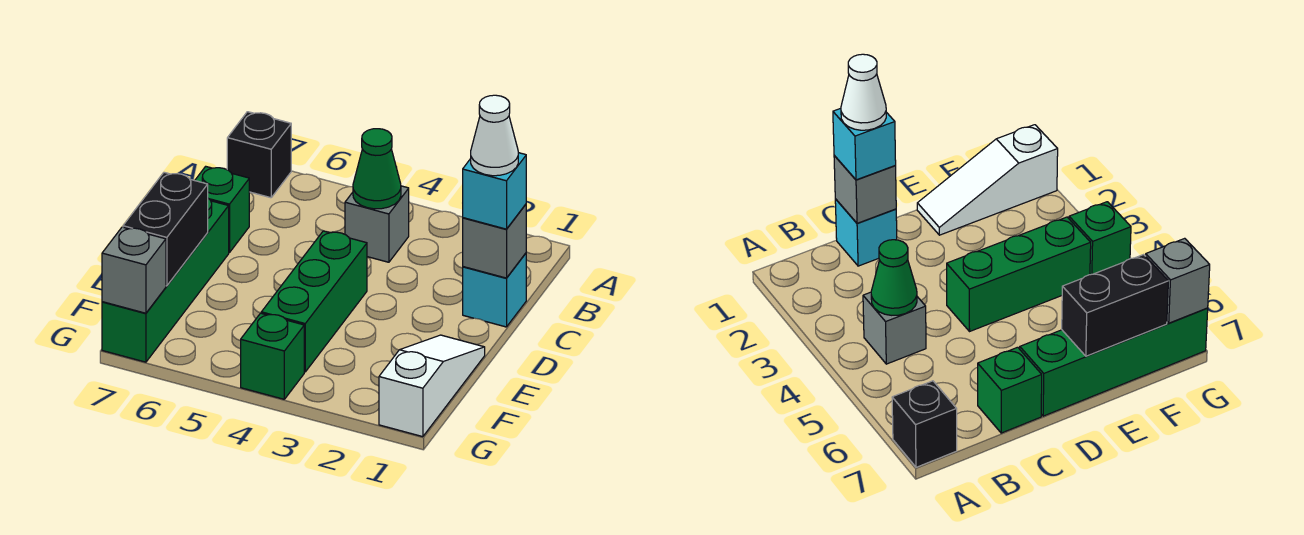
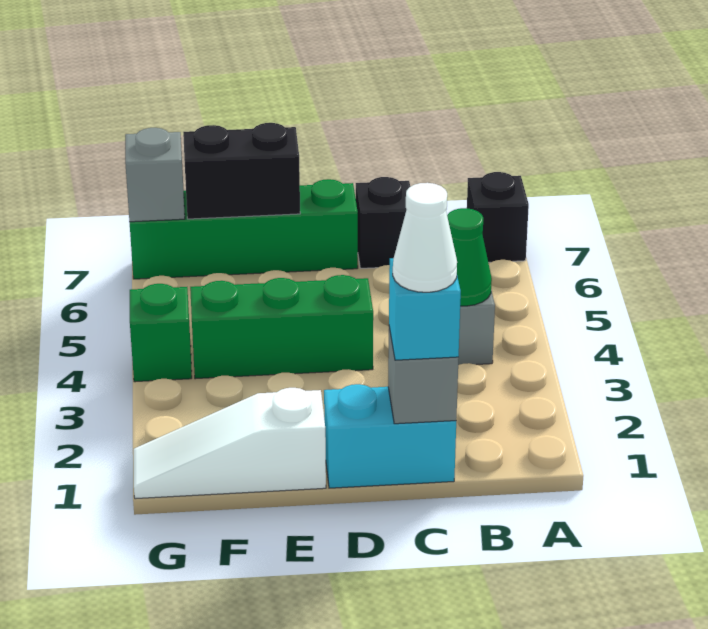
cyan brick C1 level 1 -> cyan brick C1:D1 level 1
green brick C7 level 1 -> black brick C7 level 1
white slope E1:G1 level 1 top G -> white slope E1:G1 level 1 top E

